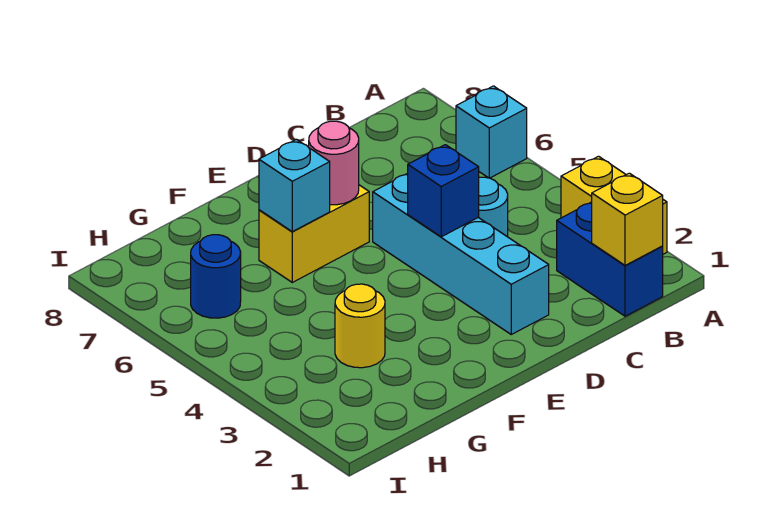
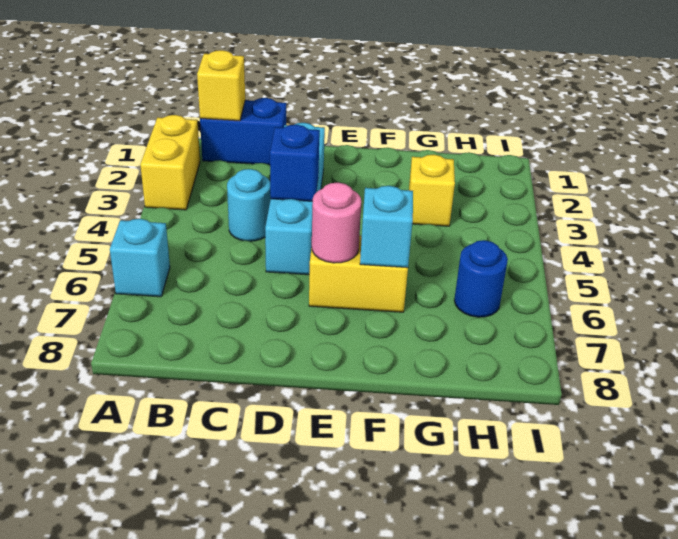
blue brick B1:B2 level 1 -> blue brick B1:C1 level 1
yellow round brick G3 level 1 -> yellow brick G3 level 1

